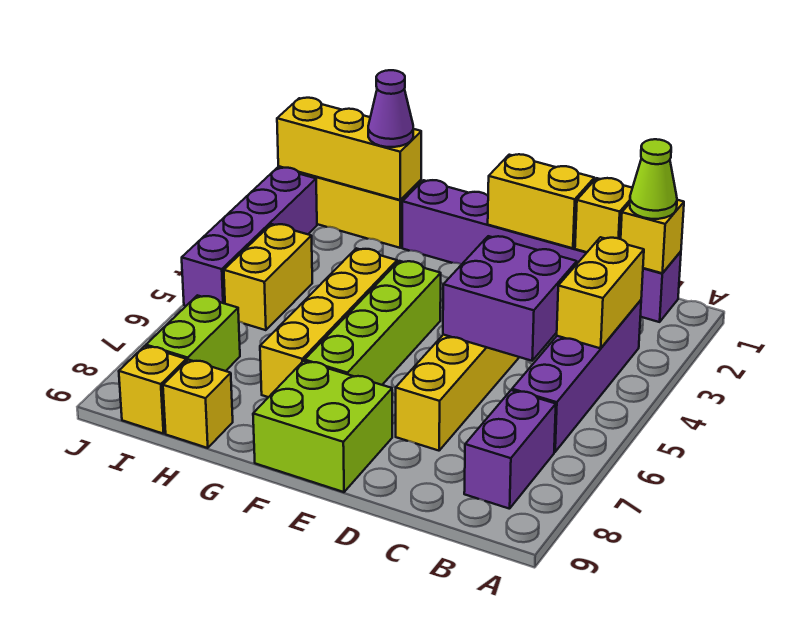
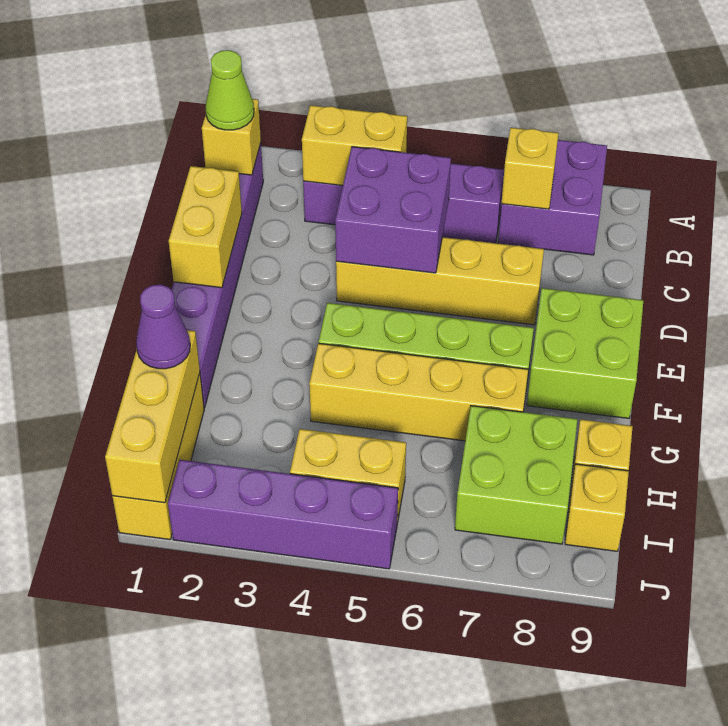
purple brick B7:B8 level 1 -> purple brick A7:B8 level 1
yellow brick C1 level 2 -> yellow brick B7 level 2
lime brick I7:I8 level 1 -> lime brick H7:I8 level 1

